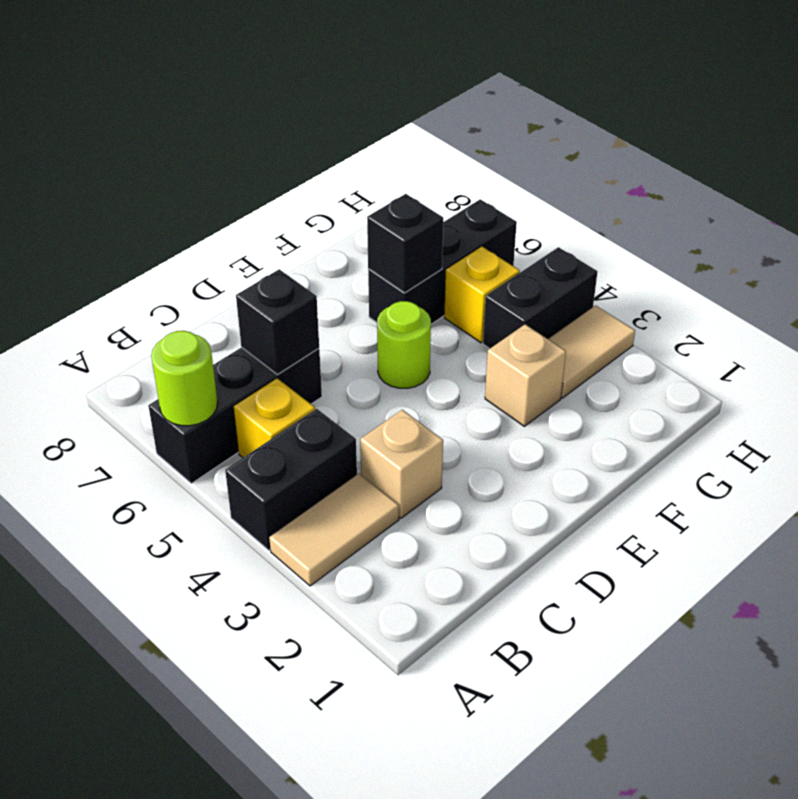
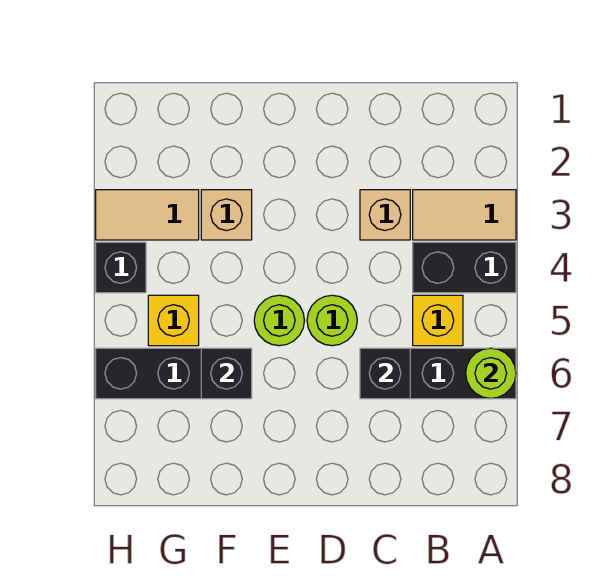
none -> lime round brick D5 level 1
black brick G4:H4 level 1 -> black brick H4 level 1

